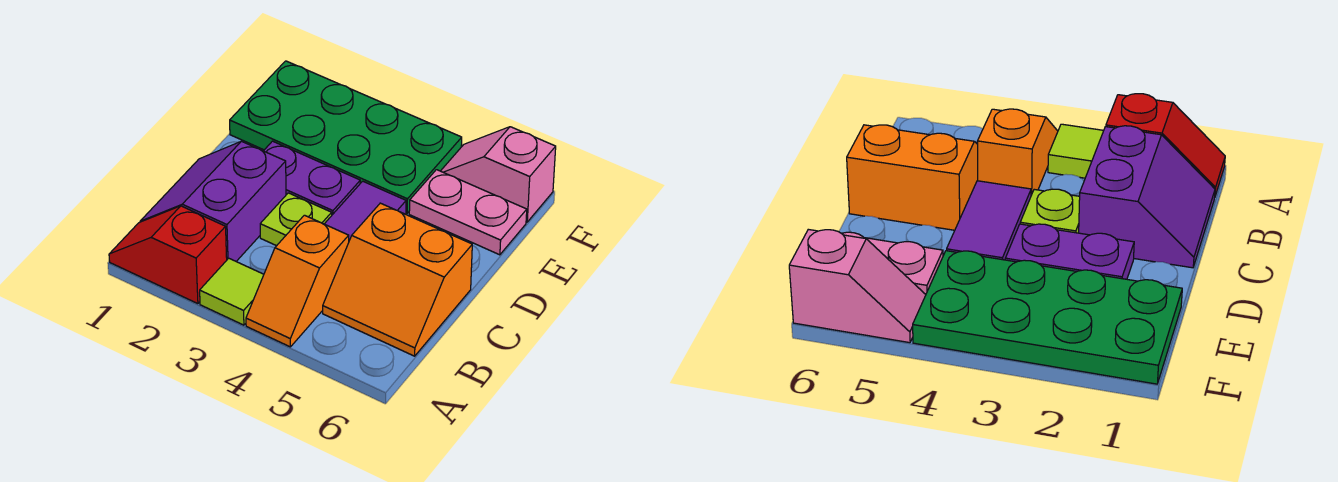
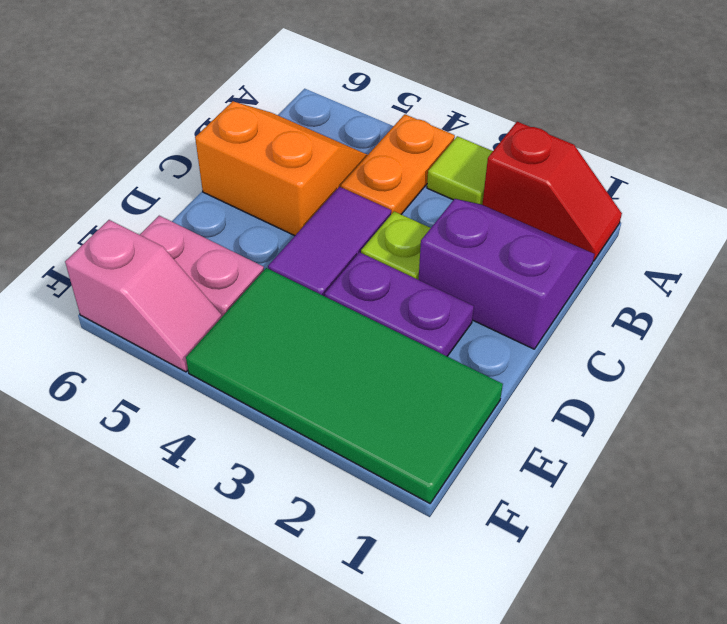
orange slope A4:B4 level 1 top B -> orange plate A4:B4 level 1
purple slope B1:C2 level 1 top 2 -> purple slope B1:C2 level 1 top C
green plate E1:F4 level 1 -> green tile E1:F4 level 1

